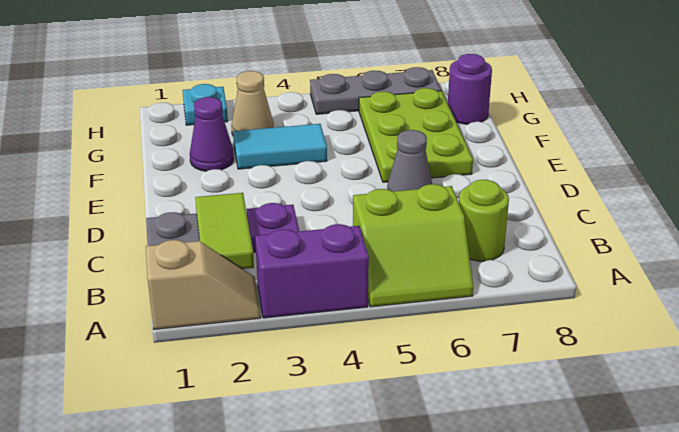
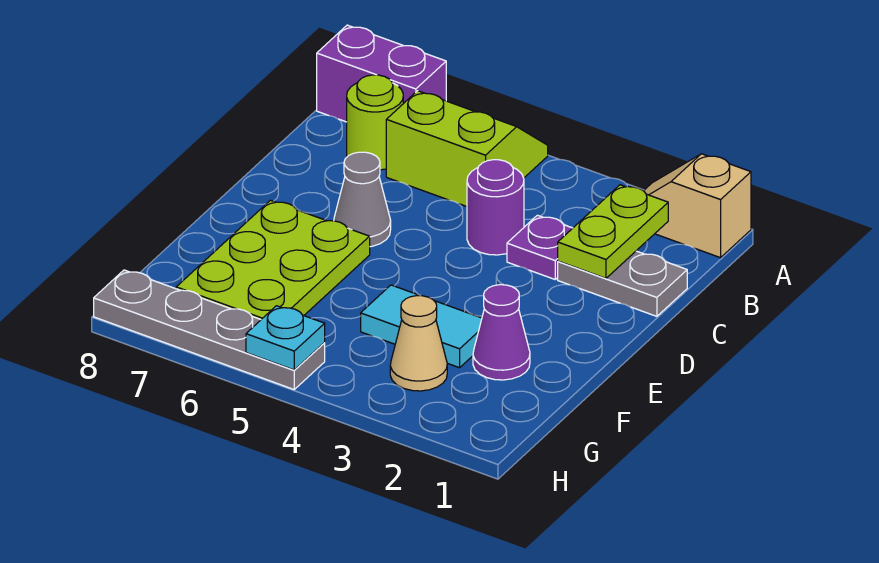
purple brick A3:A4 level 1 -> purple brick A7:A8 level 1
lime tile B2:C2 level 2 -> lime plate B2:C2 level 2
purple round brick G8 level 1 -> purple round brick C4 level 1
cyan plate H2 level 1 -> cyan plate H5 level 2
grey plate H5:H7 level 1 -> grey plate H5:H8 level 1

